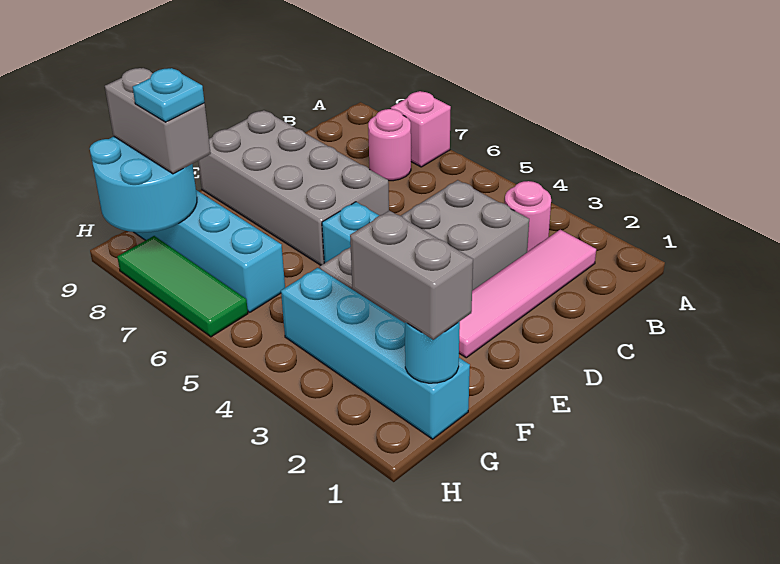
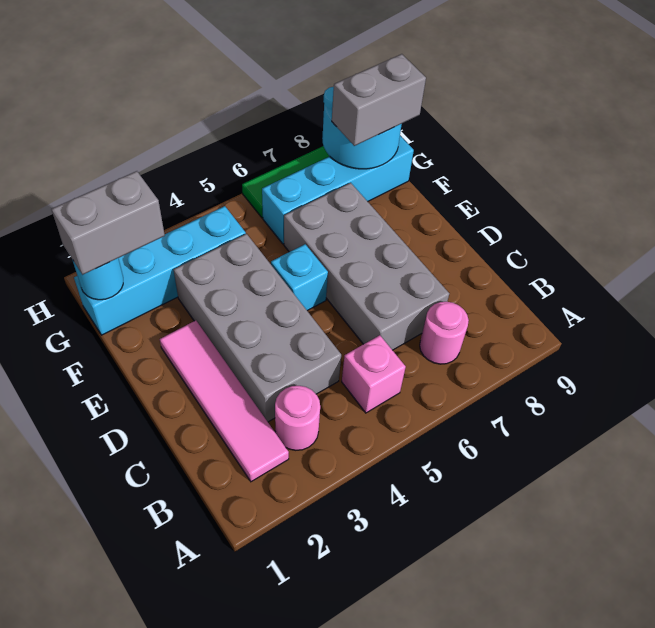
pink brick A7 level 1 -> pink brick B5 level 1
grey brick D6:E9 level 1 -> grey brick C6:F7 level 1
cyan plate G8 level 4 -> none

